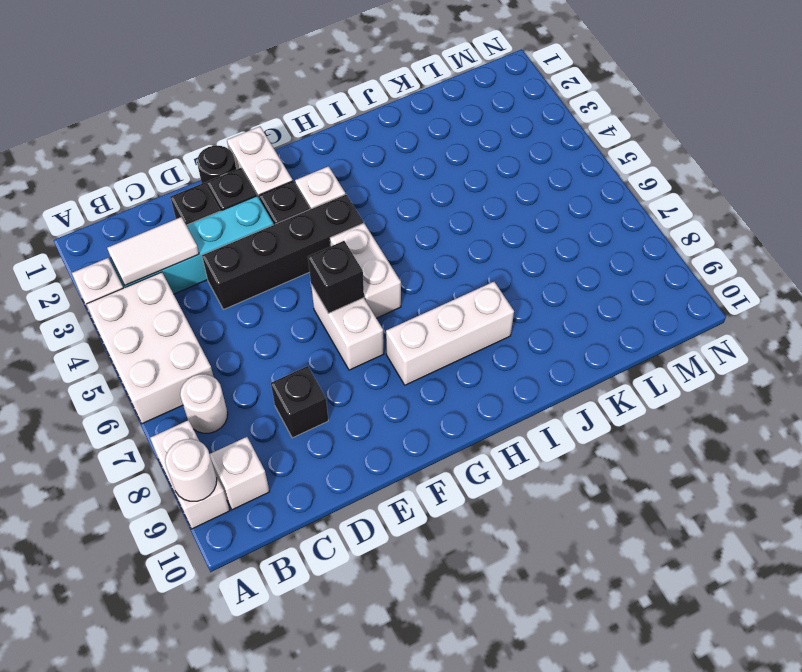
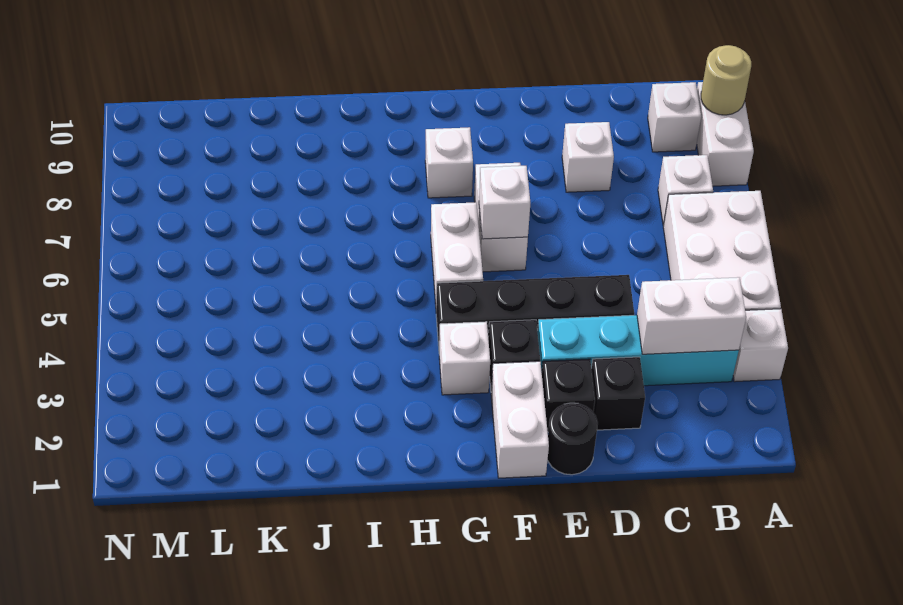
white round brick A9 level 2 -> tan round brick A9 level 2
white tile B3:C3 level 2 -> white brick B3:C3 level 2
white round brick B7 level 1 -> white brick B7 level 1
black brick D8 level 1 -> white brick D8 level 1
black brick F6 level 2 -> white brick F6 level 2
white brick G8:I8 level 1 -> white brick G8 level 1

